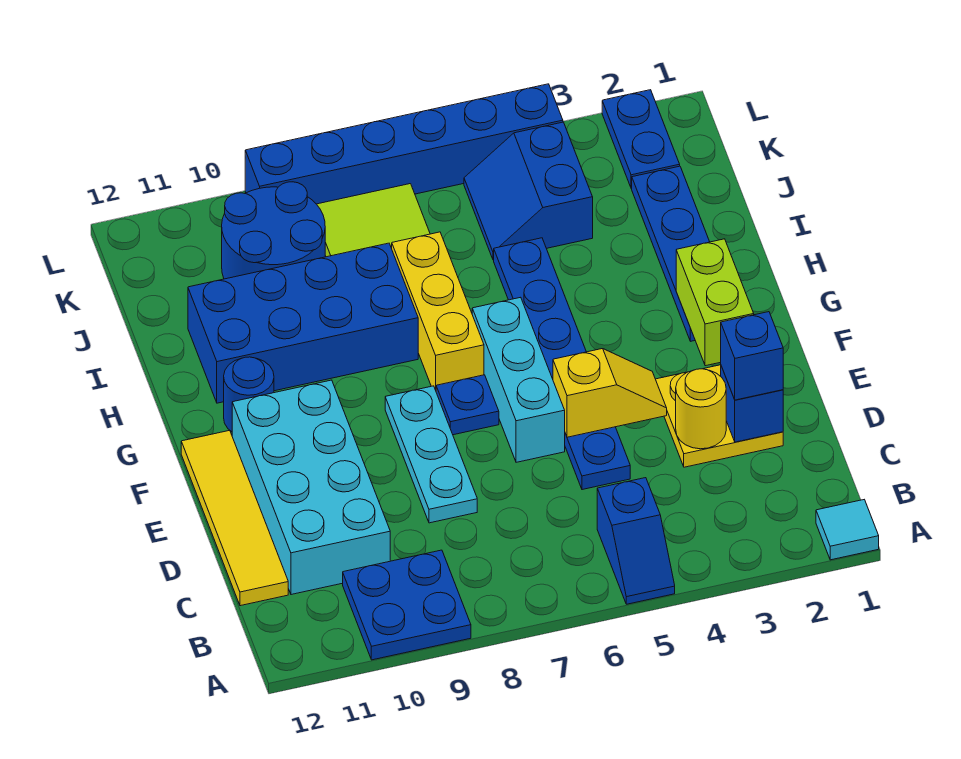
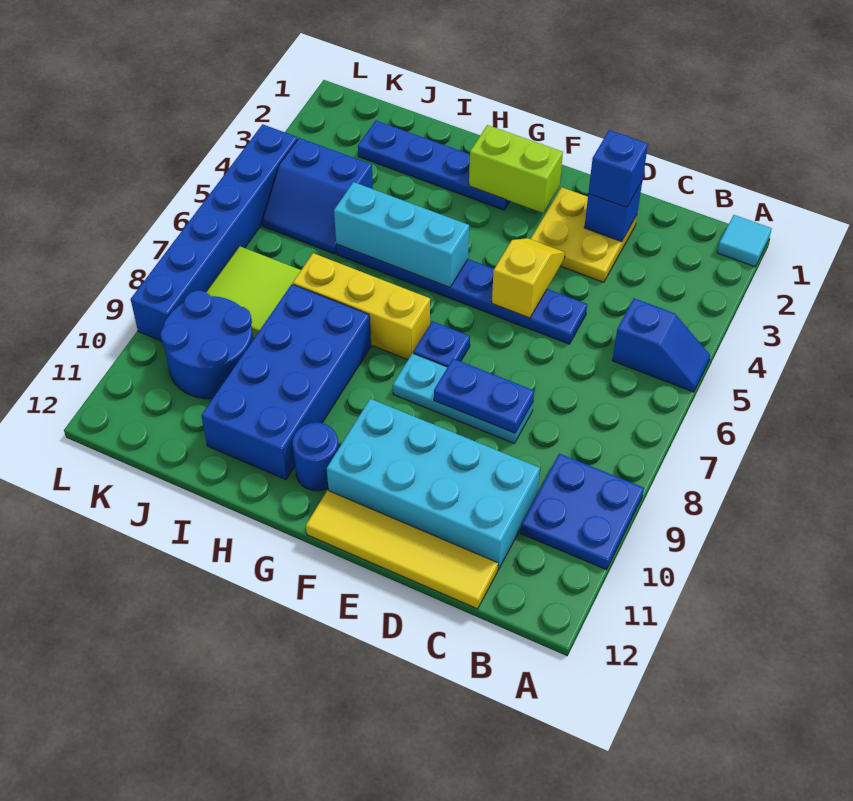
yellow round brick D3 level 2 -> none
cyan brick E6:G6 level 1 -> cyan brick G5:I5 level 2
blue plate K2:L2 level 1 -> blue plate D8:E8 level 2

